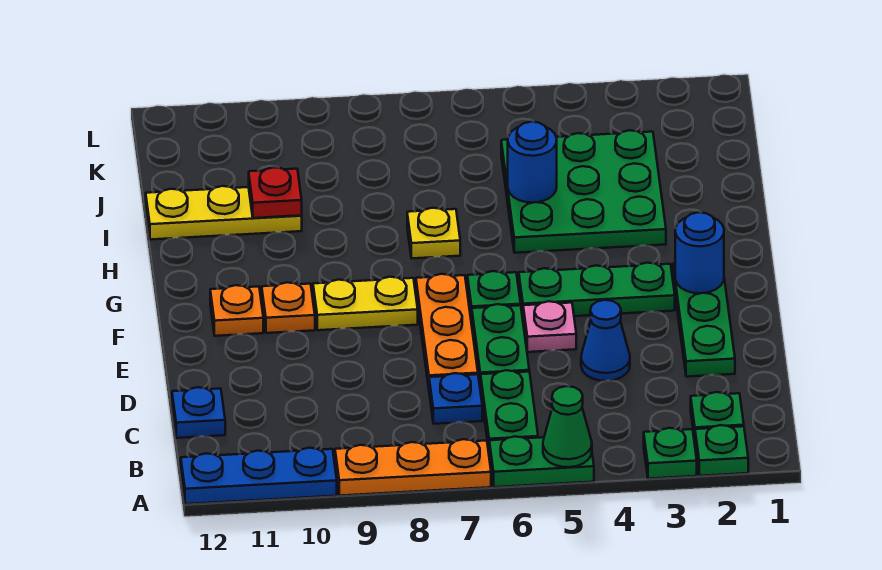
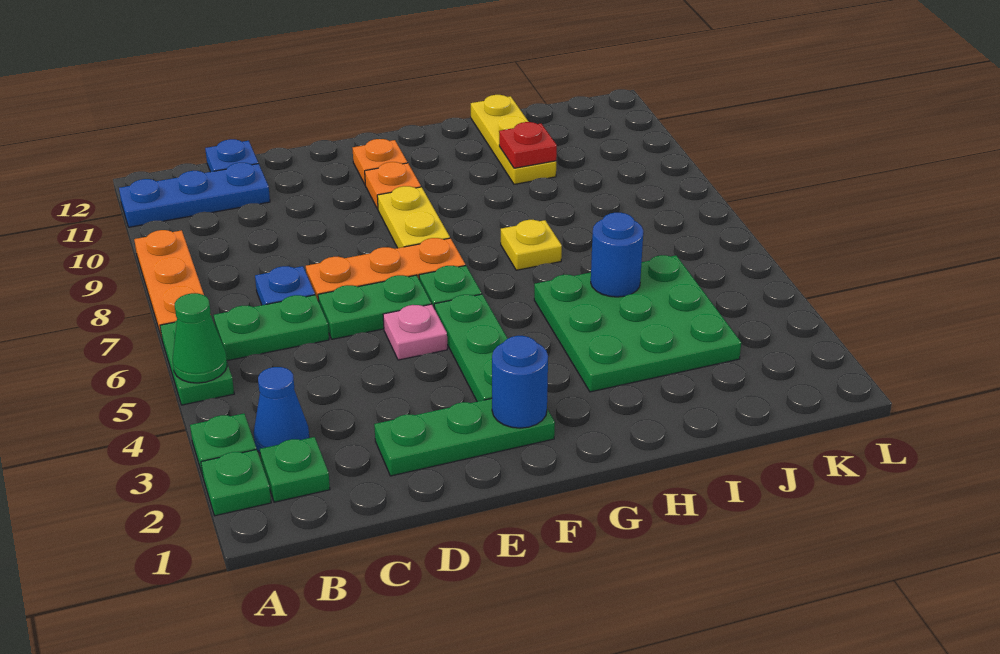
blue plate A10:A12 level 1 -> blue plate A11:C11 level 1
blue cone D4 level 1 -> blue cone B3 level 1

